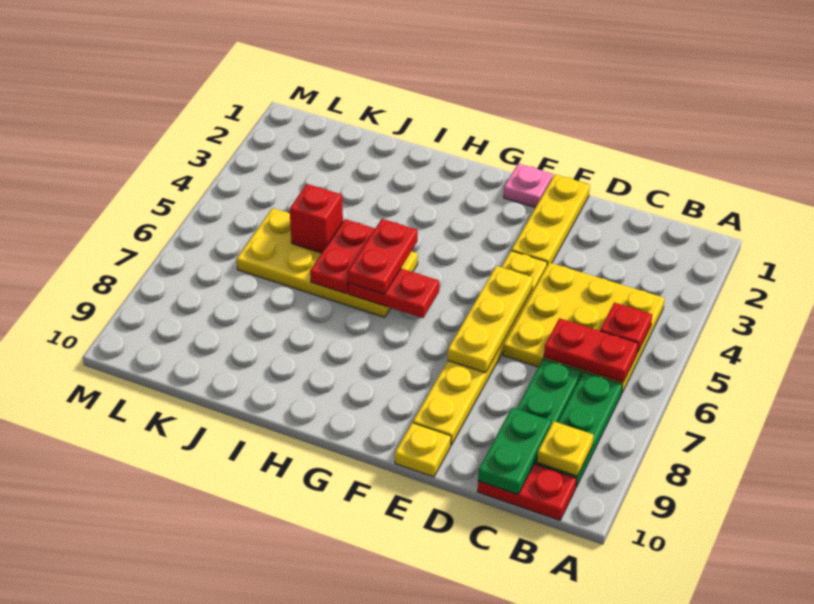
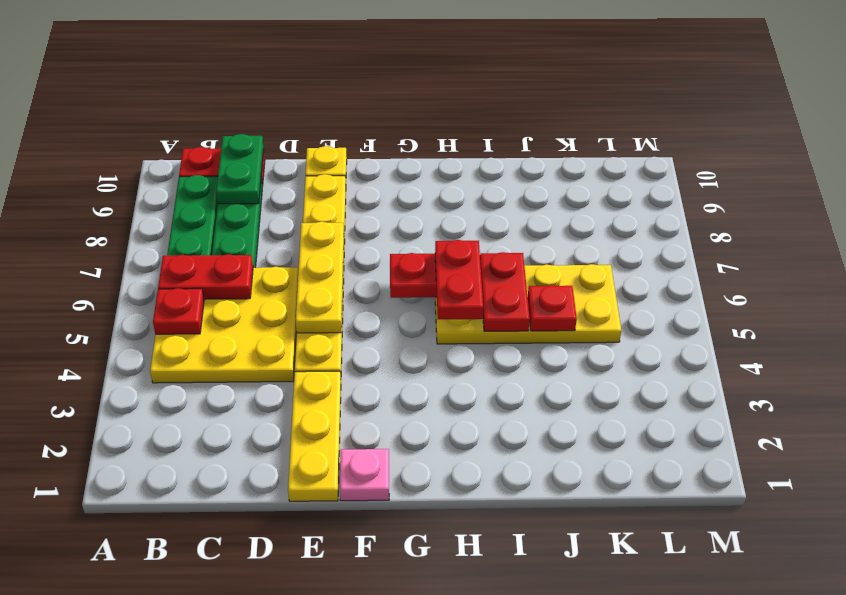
yellow plate B9 level 2 -> none
red brick J5 level 2 -> red plate J5 level 2

